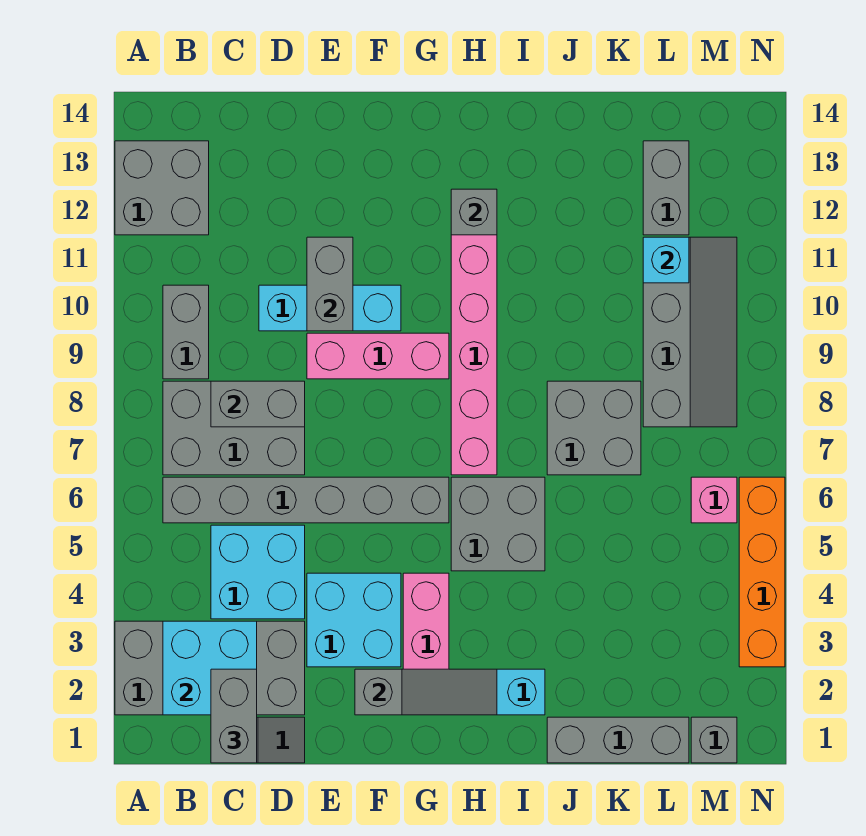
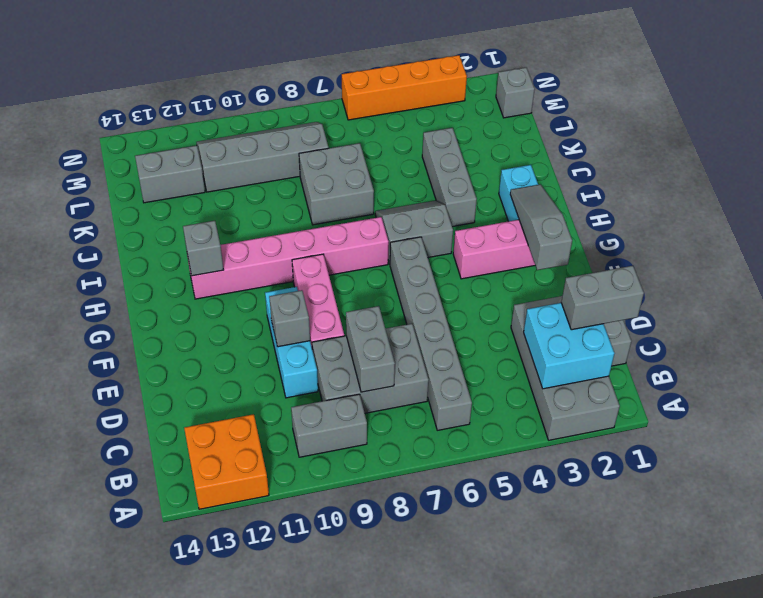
grey brick A12:B13 level 1 -> orange brick A12:B13 level 1
grey brick B7:D8 level 1 -> grey brick C7:D9 level 1
cyan brick C4:D5 level 1 -> none
cyan brick E3:F4 level 1 -> none
grey brick E10:E11 level 2 -> grey brick E10 level 2
grey brick H5:I6 level 1 -> grey slope H5:I6 level 1 top H
grey brick J1:L1 level 1 -> grey brick I4:K4 level 1
cyan brick L11 level 2 -> none
pink brick M6 level 1 -> none

